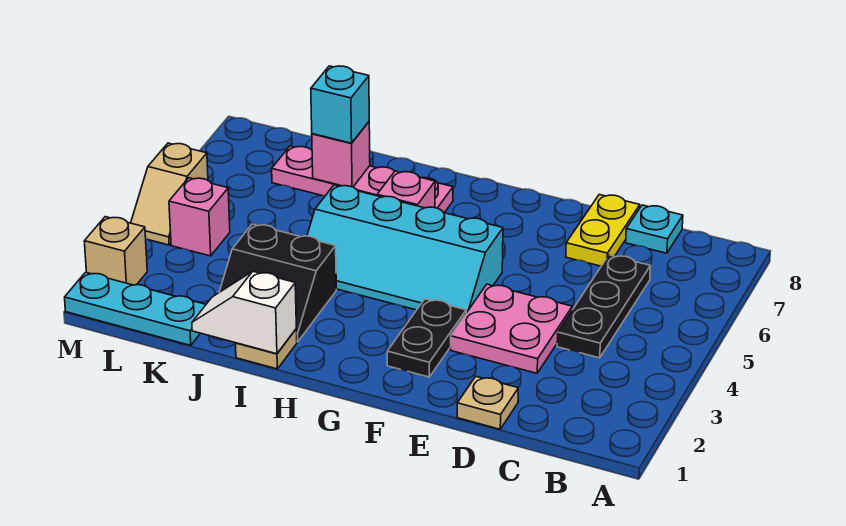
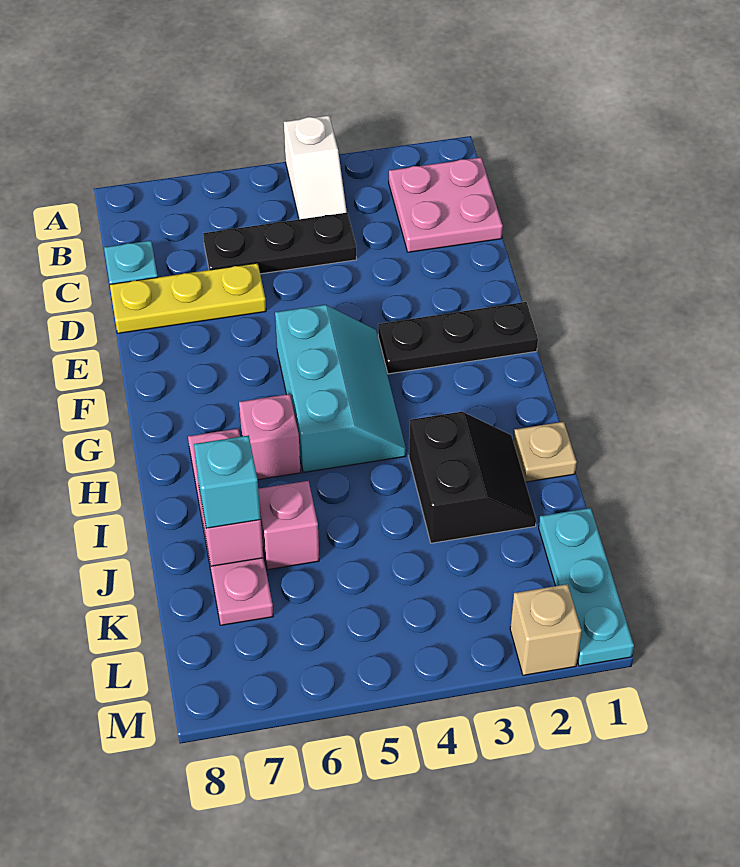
tan plate D1 level 1 -> none
pink plate D3:E4 level 1 -> pink plate B1:C2 level 1
yellow plate D7:D8 level 1 -> yellow plate D6:D8 level 1
black plate F2:F3 level 1 -> black plate F1:F3 level 1
cyan slope F4:I5 level 1 top 5 -> cyan slope F4:H5 level 1 top 5
white slope I1:J1 level 2 top I -> white slope A4:B4 level 1 top A
pink brick L4 level 1 -> pink brick J6 level 1
tan slope M4:M5 level 1 top 5 -> none

